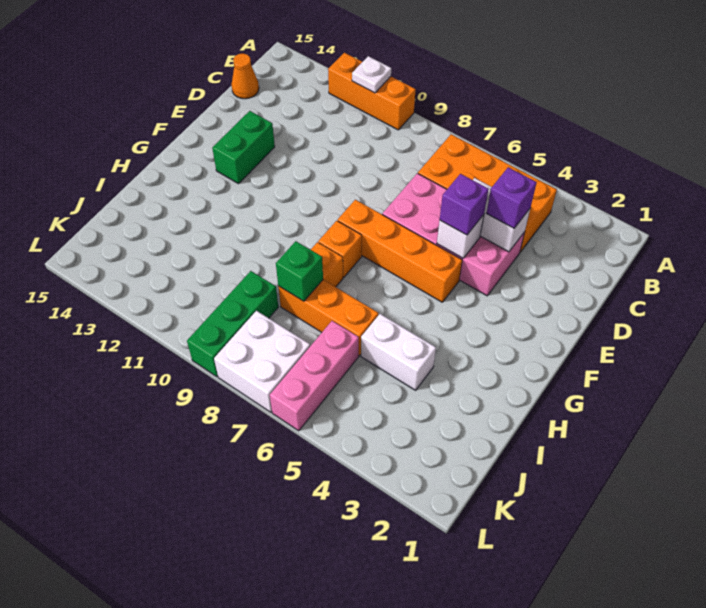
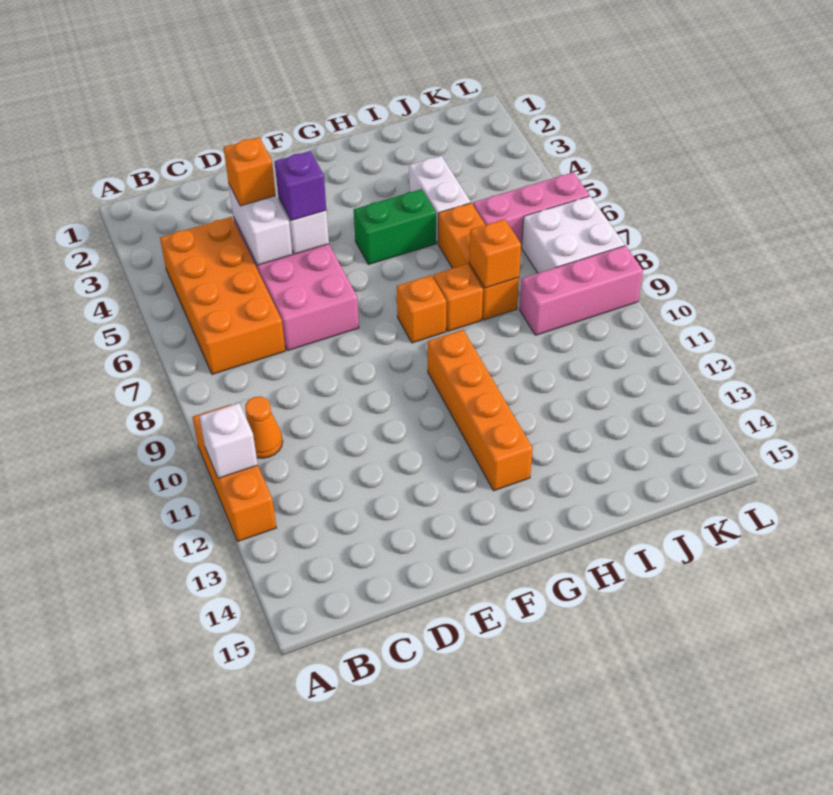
white plate A11 level 2 -> white brick A11 level 2
orange cone C15 level 1 -> orange cone B10 level 1
purple brick D4 level 3 -> orange brick D4 level 3
green brick E13:F13 level 1 -> green brick G5:H5 level 1
orange brick F5:F8 level 1 -> orange brick G10:G13 level 1
green brick I8 level 2 -> orange brick I8 level 2
green brick J9:L9 level 1 -> pink brick J9:L9 level 1

